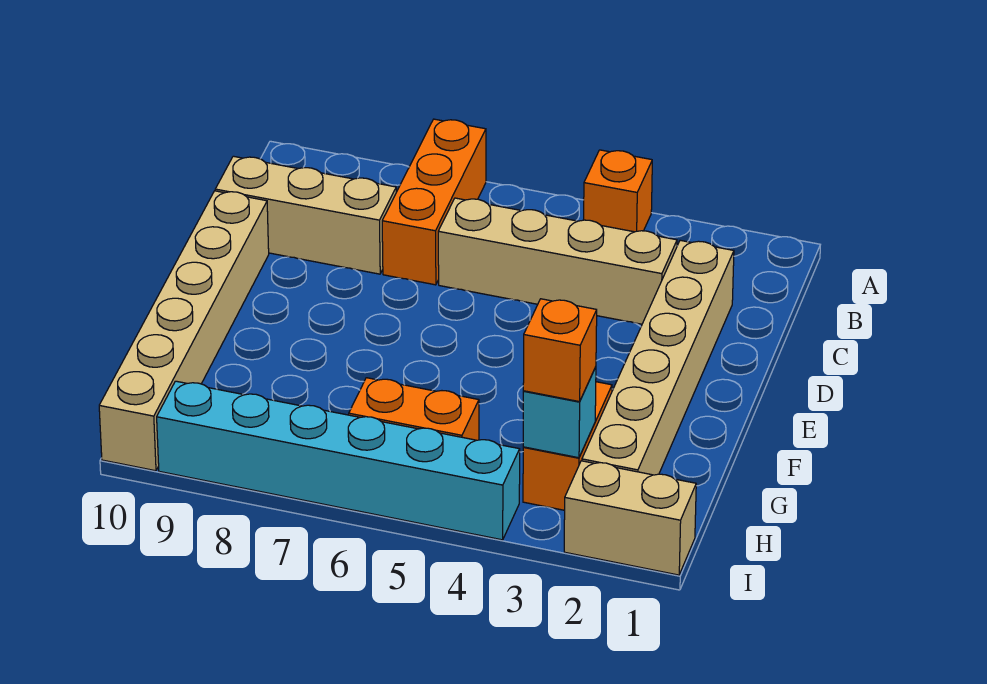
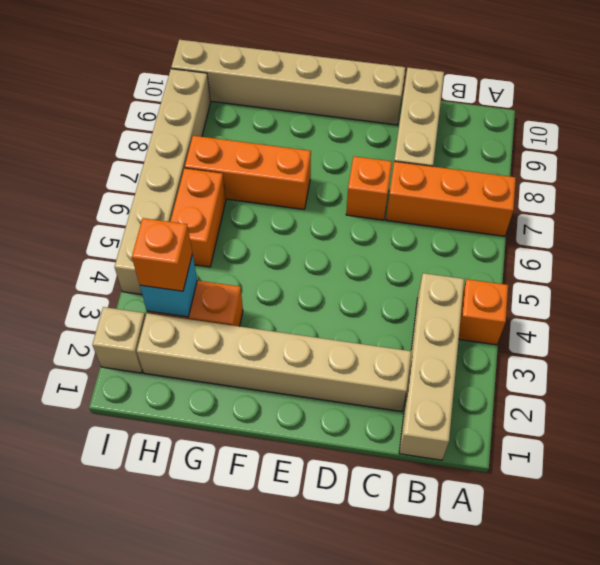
tan brick C3:C6 level 1 -> tan brick B1:B4 level 1
none -> orange brick D7 level 1
none -> orange brick F7:H7 level 1
tan brick I1:I2 level 1 -> tan brick I2 level 1
cyan brick I4:I9 level 1 -> tan brick I4:I9 level 1

